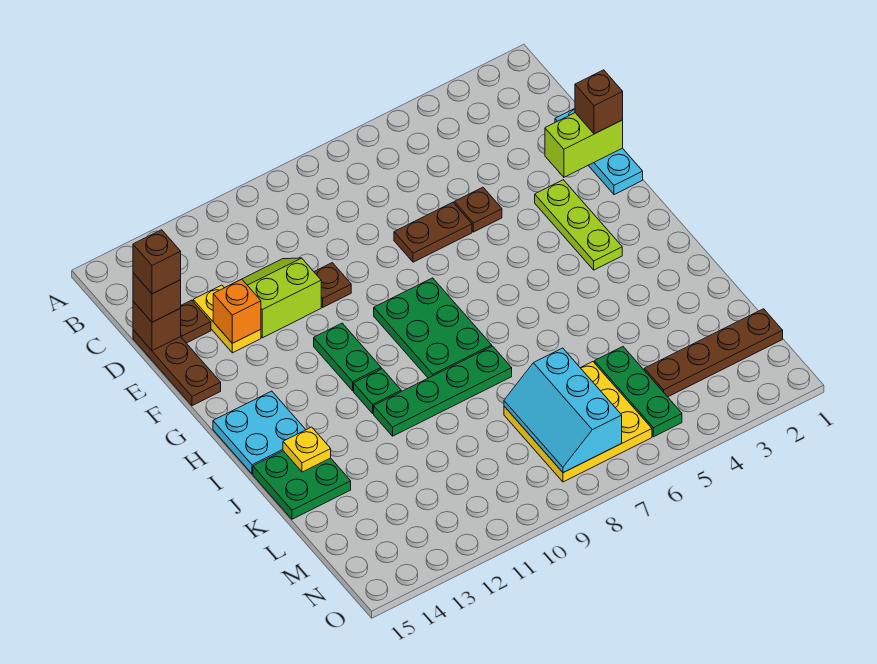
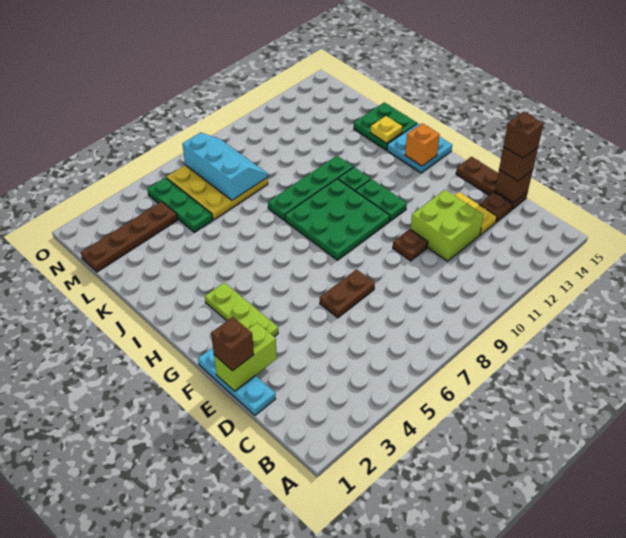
lime slope D11:E12 level 1 top E -> lime brick D11:E12 level 1
brown plate E5 level 1 -> none
orange brick E13 level 2 -> orange brick H14 level 2
green plate G8:I9 level 1 -> green plate G8:I10 level 1

